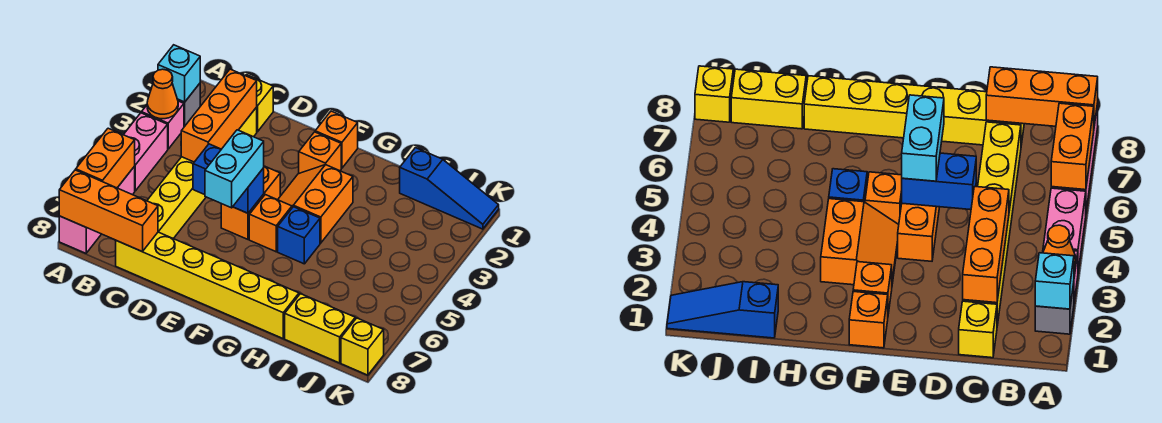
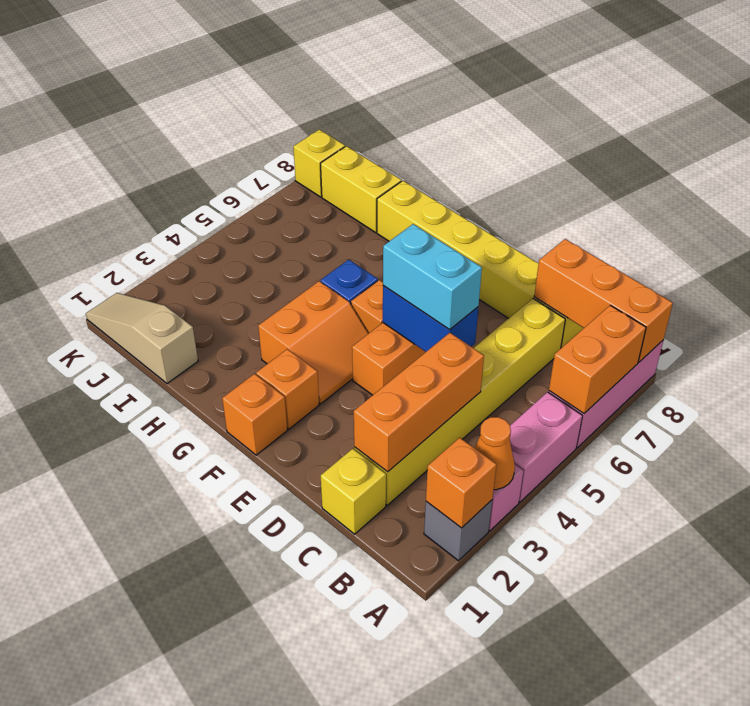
cyan brick A2 level 2 -> orange brick A2 level 2
cyan brick E5:E6 level 3 -> cyan brick D5:E5 level 3
blue slope I1:K1 level 1 top I -> tan slope I1:K1 level 1 top I

